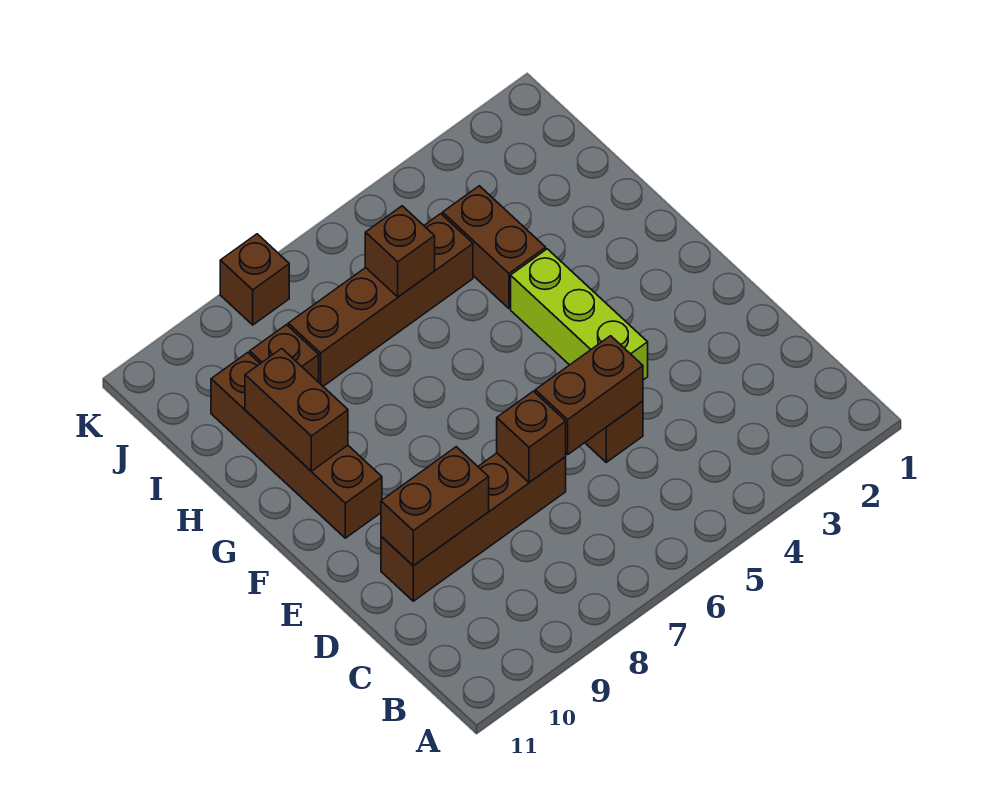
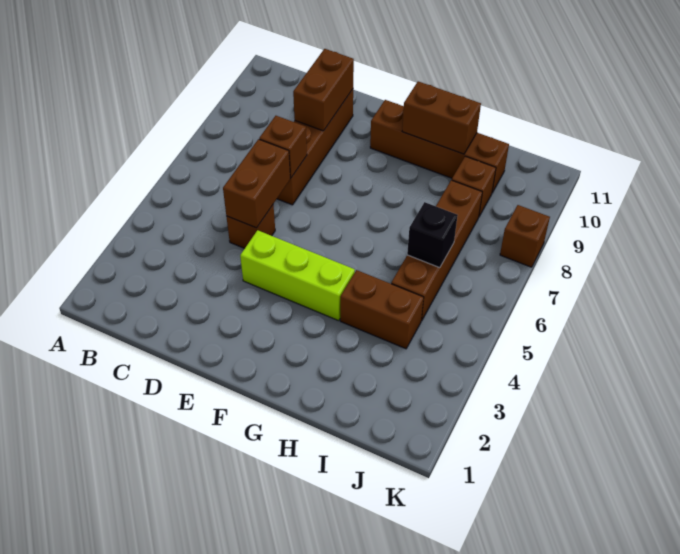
brown brick I6 level 2 -> black brick I6 level 2

